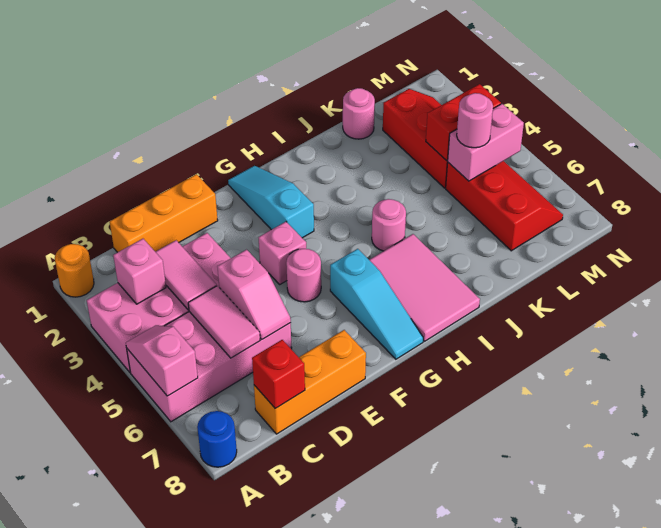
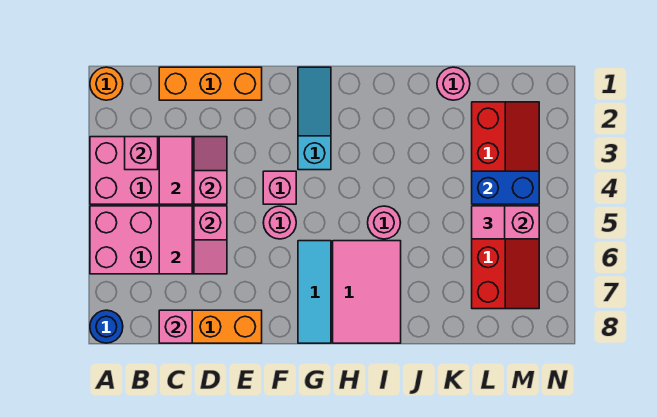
pink slope A5:A6 level 2 top 6 -> pink slope D3:D4 level 2 top 4
red brick C8 level 2 -> pink brick C8 level 2
cyan slope G6:G8 level 1 top 6 -> cyan tile G6:G8 level 1
red brick L4:M4 level 2 -> blue brick L4:M4 level 2
pink round brick L5 level 3 -> pink tile L5 level 3

